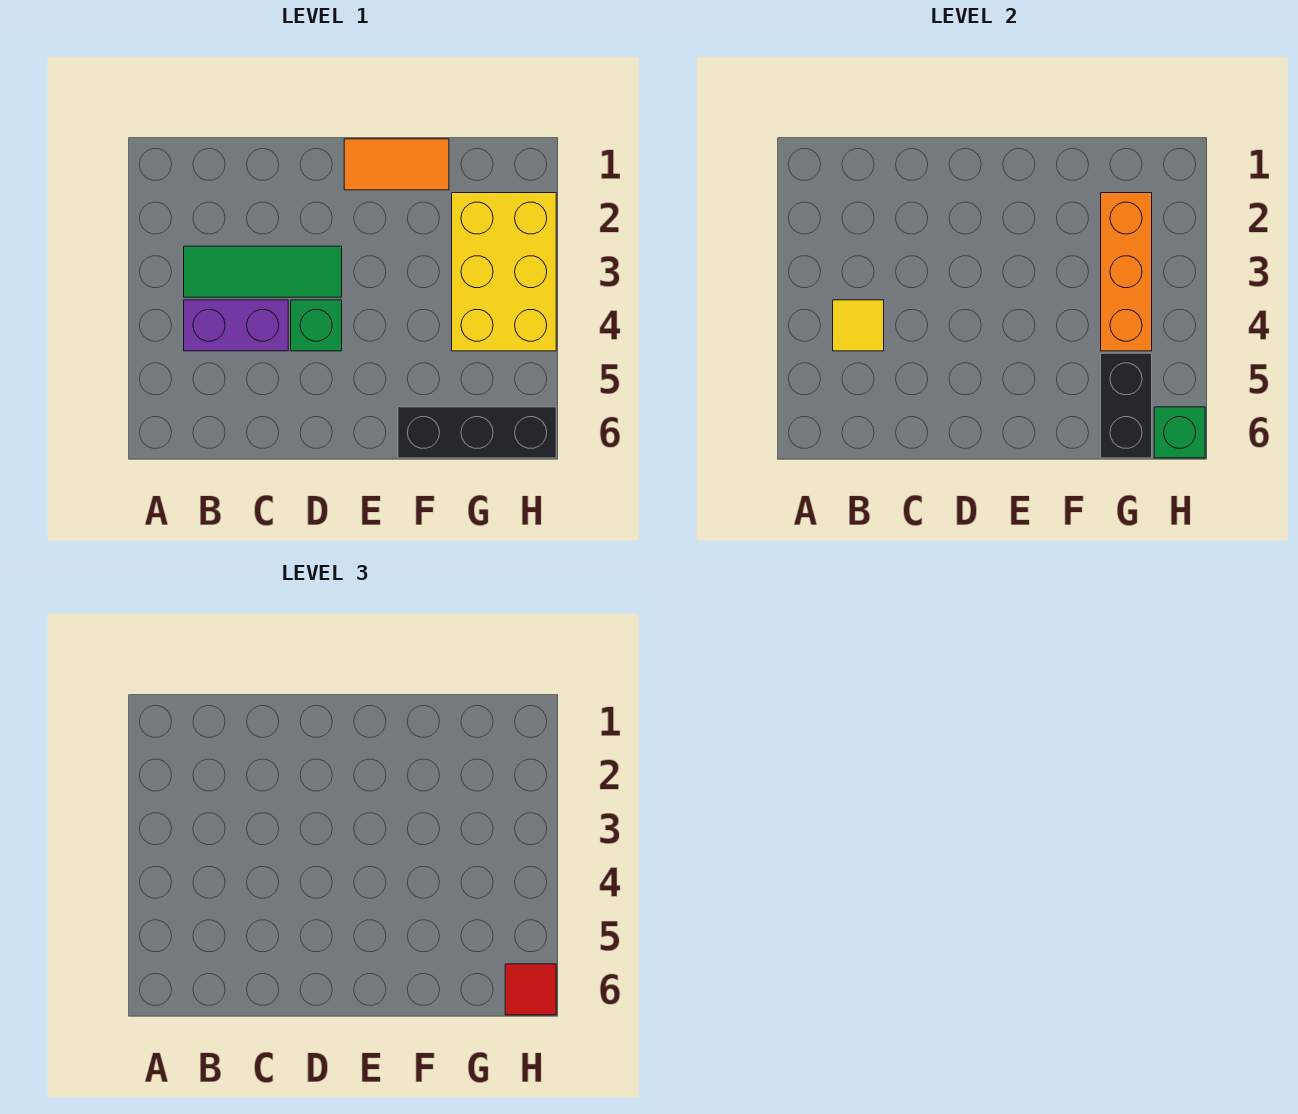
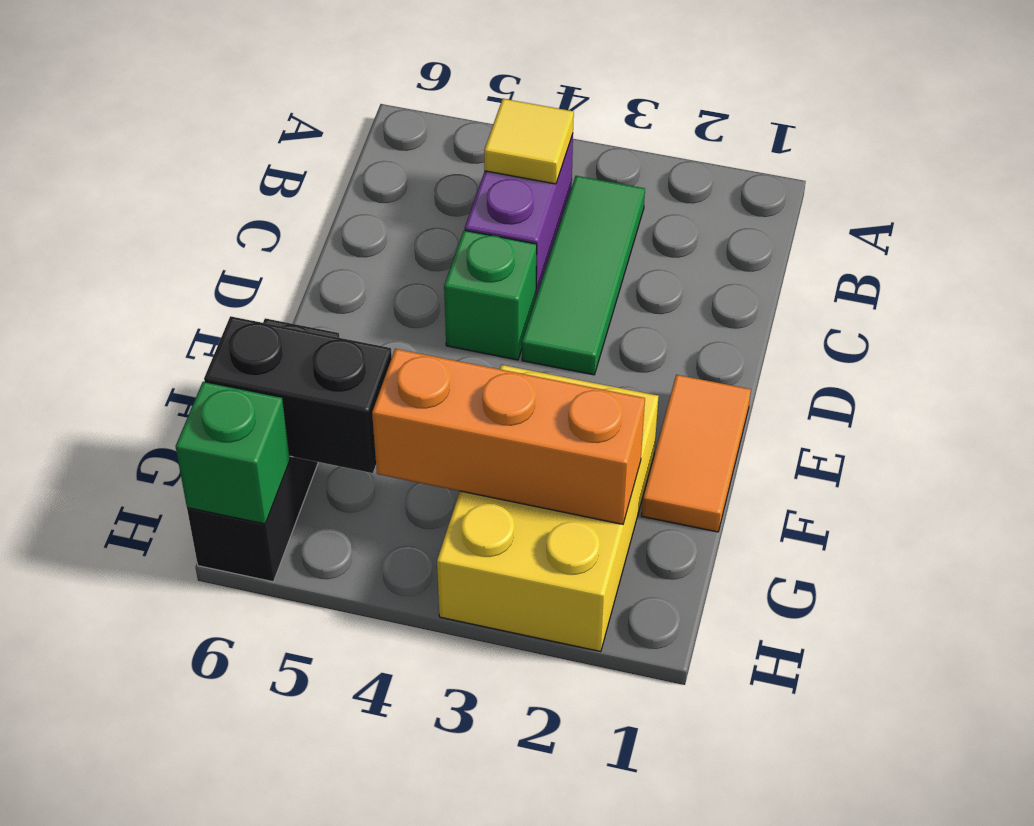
yellow brick G2:H4 level 1 -> yellow brick F2:H3 level 1
red tile H6 level 3 -> none

